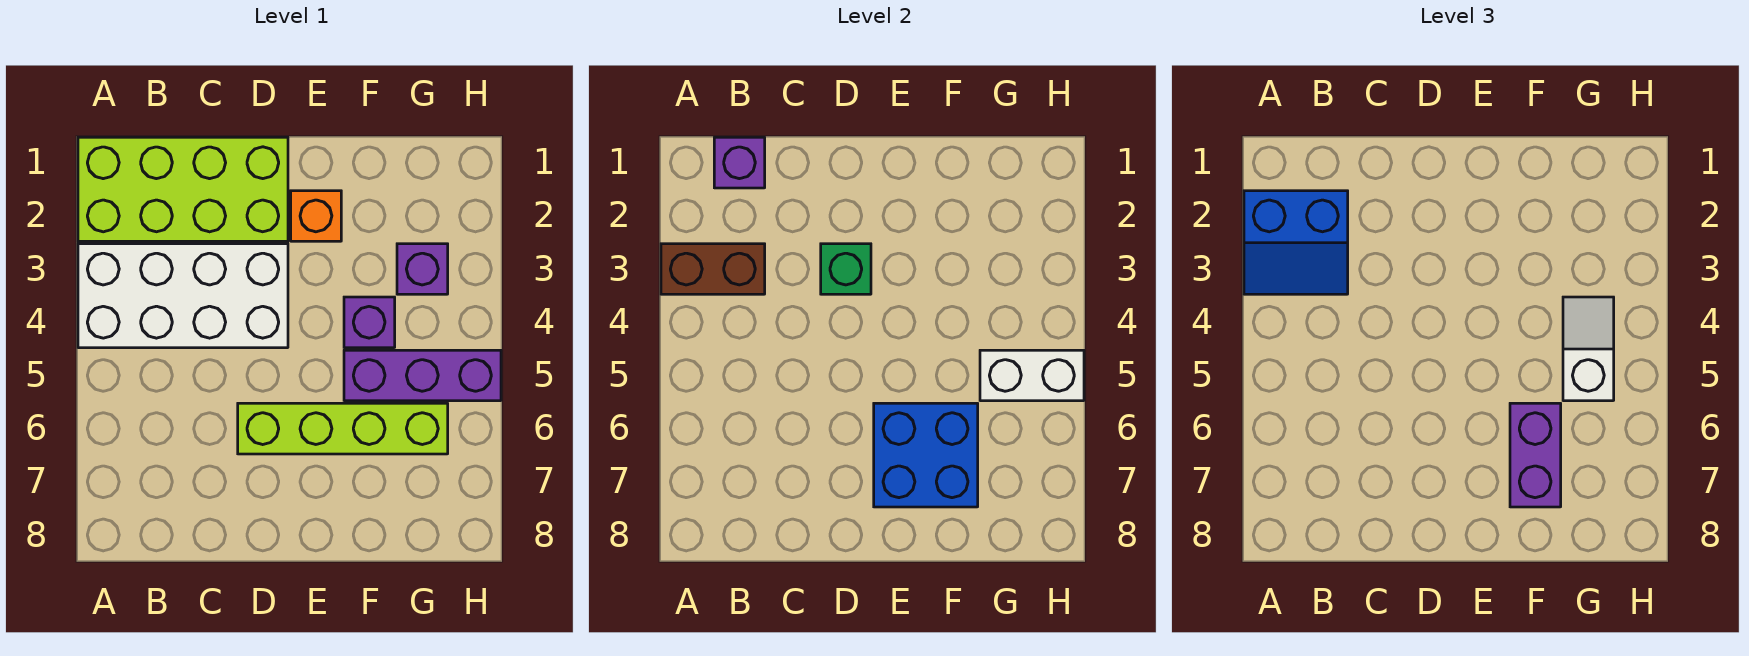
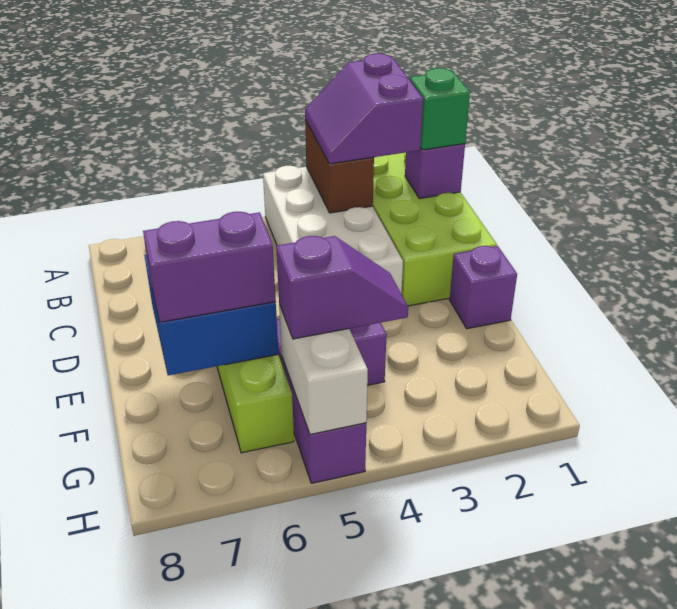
blue slope A2:B3 level 3 top 2 -> purple slope A2:B3 level 3 top 2
green brick D3 level 2 -> green brick B1 level 3
orange brick E2 level 1 -> none
purple brick G3 level 1 -> purple brick E1 level 1
white slope G4:G5 level 3 top 5 -> purple slope G4:G5 level 3 top 5

